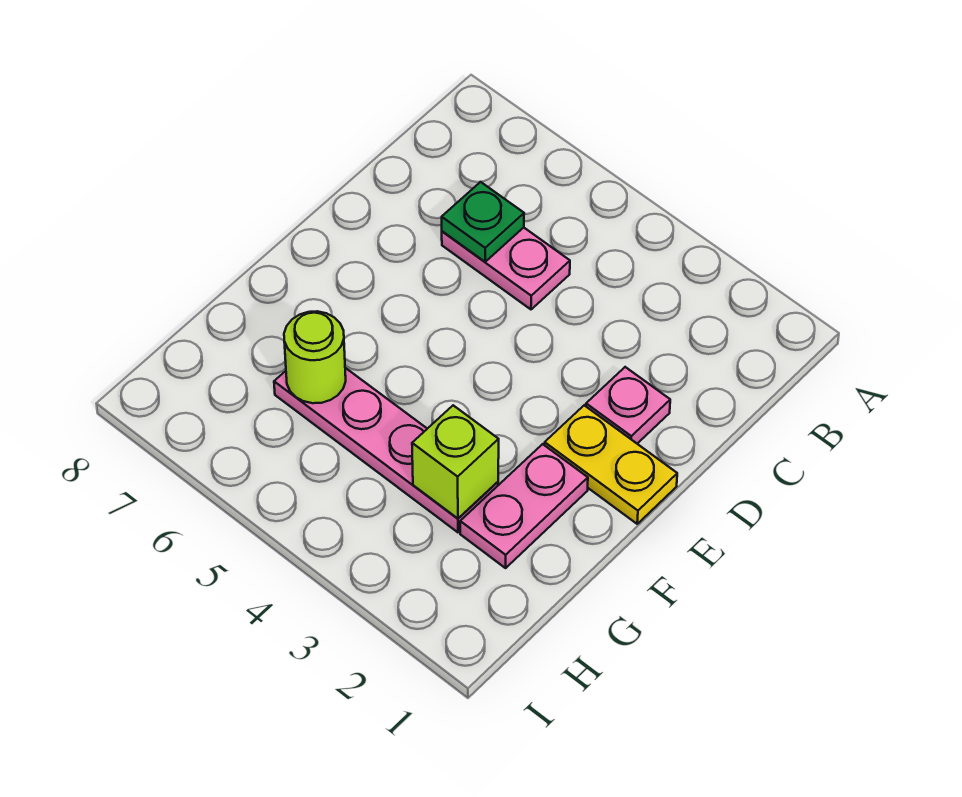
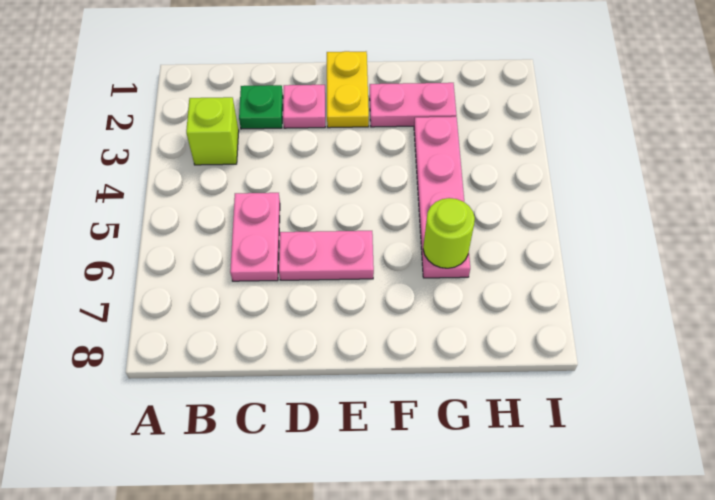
green plate C6 level 2 -> green plate C2 level 1
none -> pink plate D6:E6 level 1
lime brick G3 level 2 -> lime brick B3 level 1

